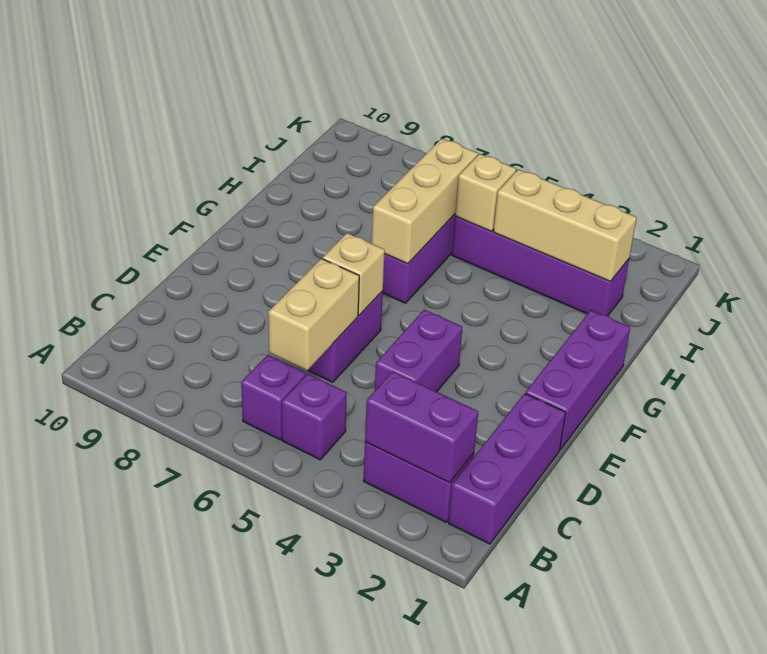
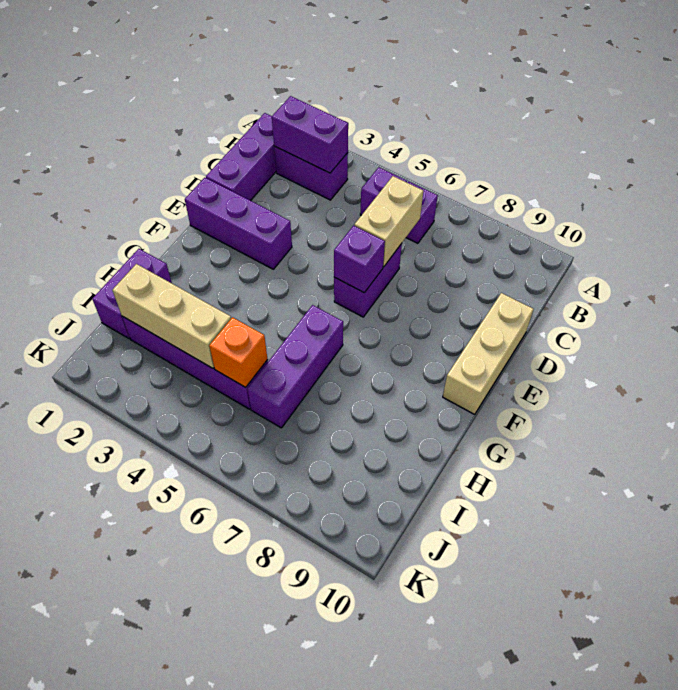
purple brick D4:E4 level 1 -> purple brick H1:I1 level 1
purple brick E1:G1 level 1 -> purple brick E1:E3 level 1
tan brick E6 level 2 -> purple brick E6 level 2
tan brick G6:I6 level 2 -> tan brick D10:F10 level 1
tan brick I5 level 2 -> orange brick I5 level 2

